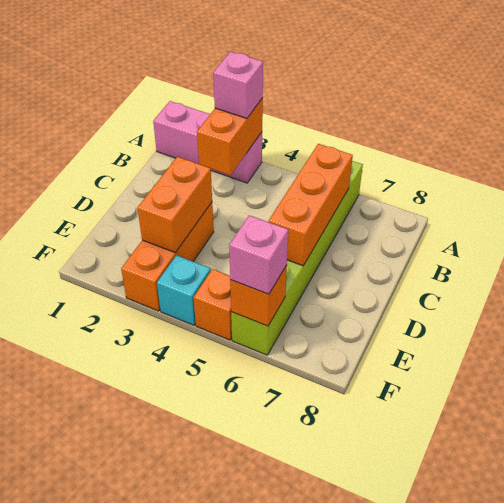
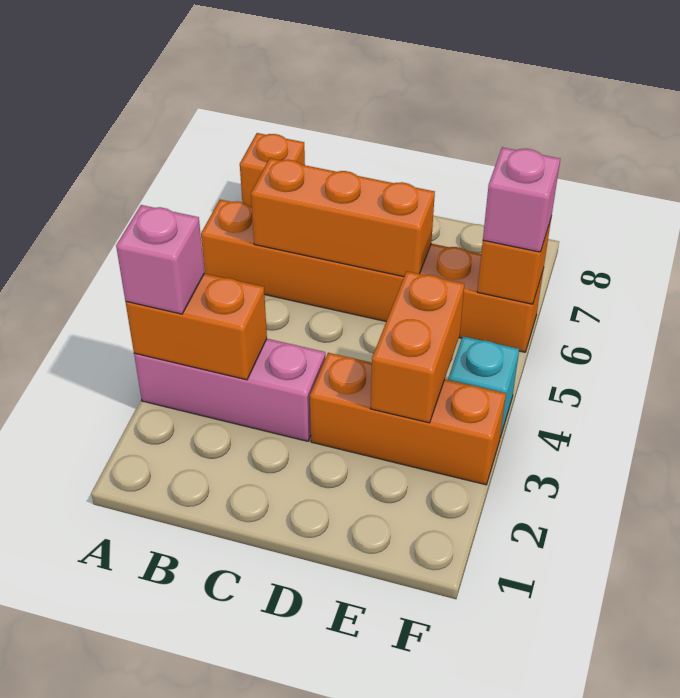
pink brick A1:A3 level 1 -> pink brick A3:C3 level 1
lime brick A6:F6 level 1 -> orange brick A6:F6 level 1
orange brick D3:E3 level 2 -> orange brick E3:E4 level 2
orange brick F5 level 1 -> orange brick A8 level 1

